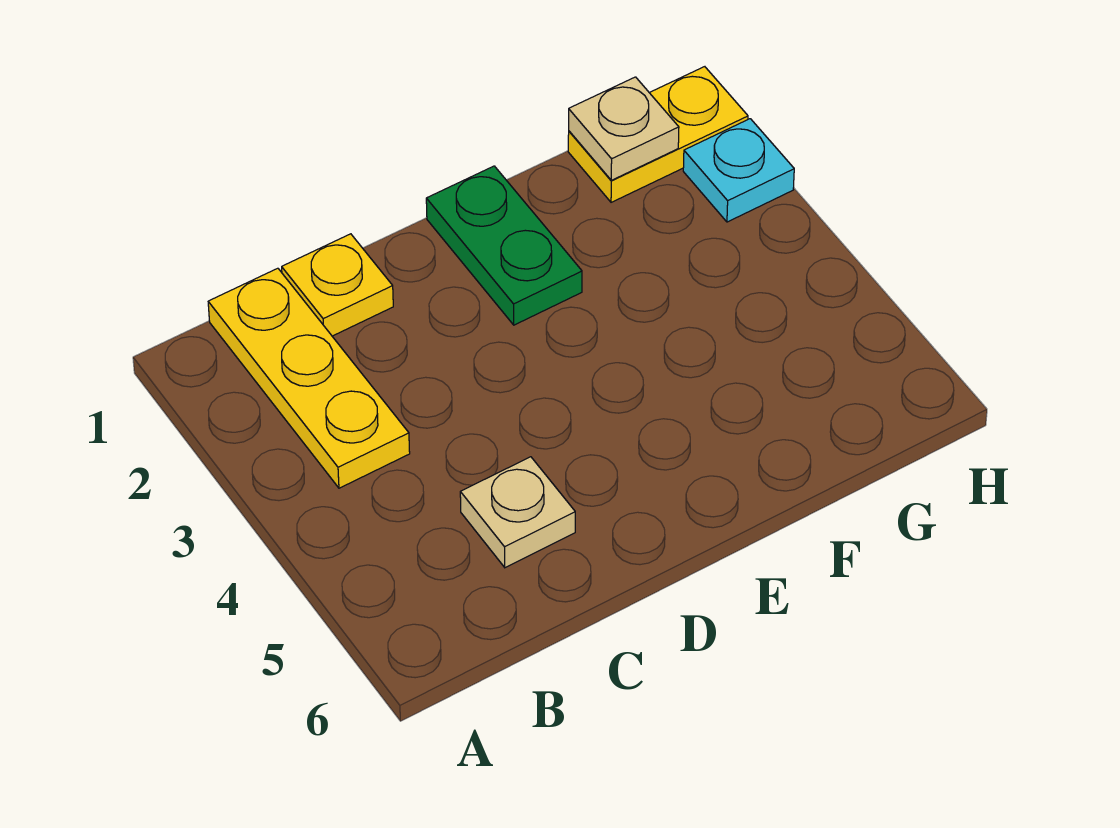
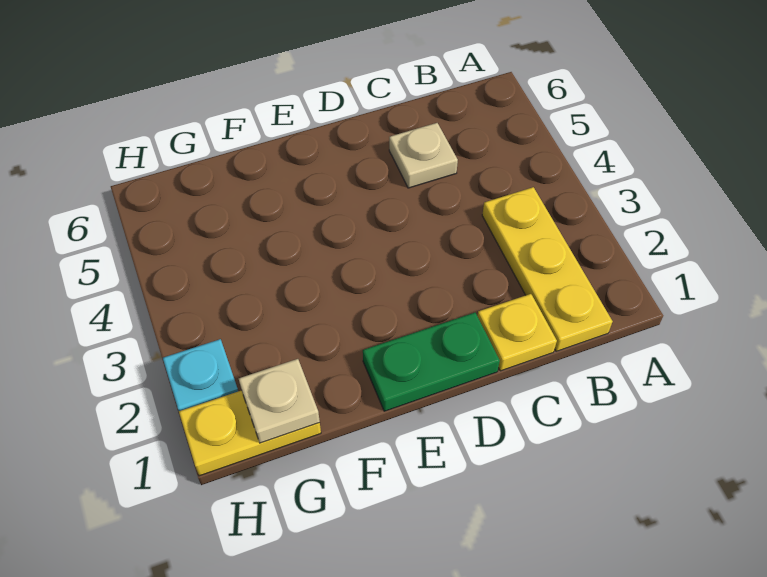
green plate E1:E2 level 1 -> green plate D1:E1 level 1

